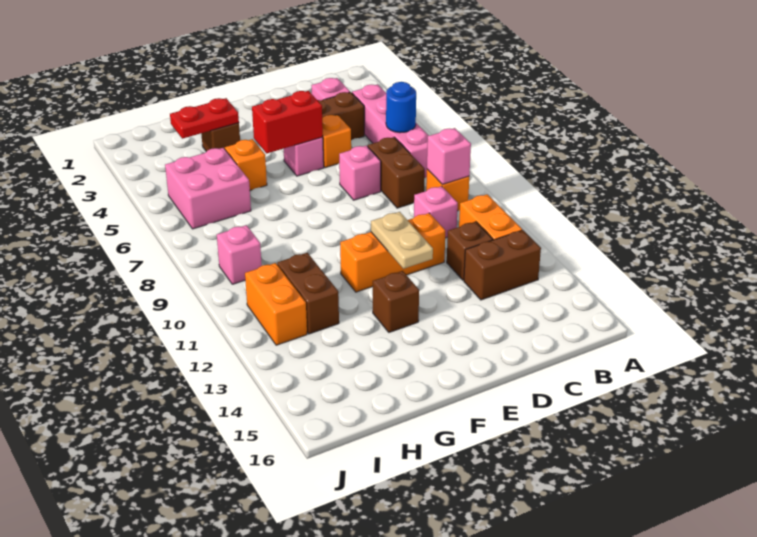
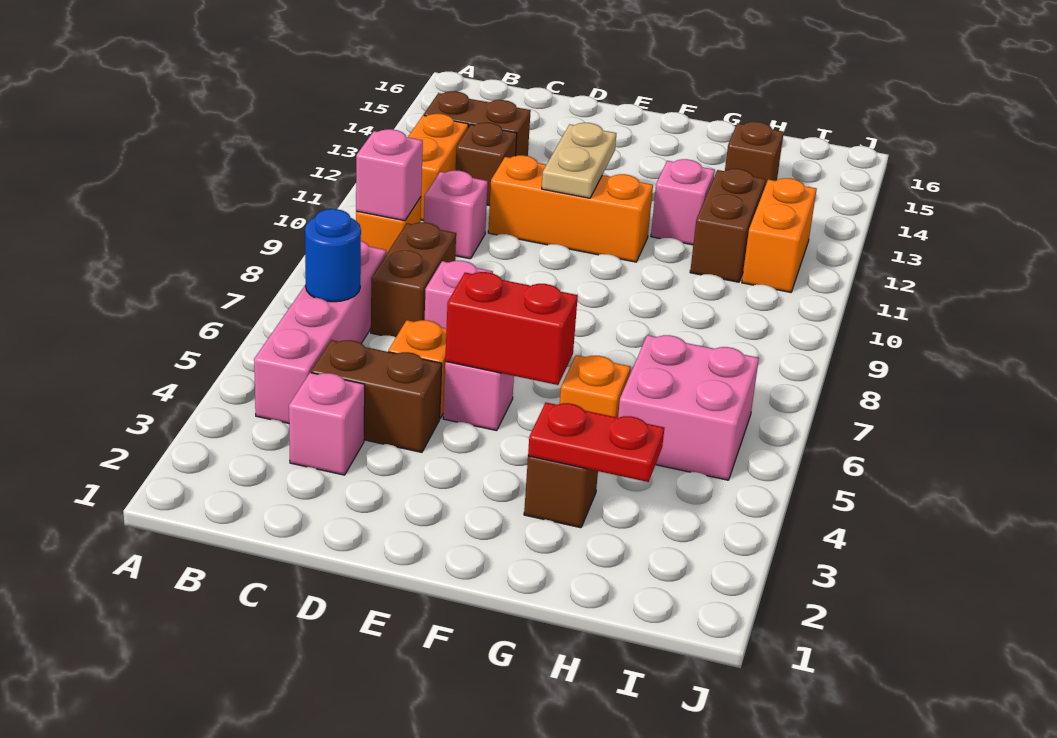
brown brick F13 level 1 -> brown brick H14 level 1
pink brick I9 level 1 -> pink brick G12 level 1

